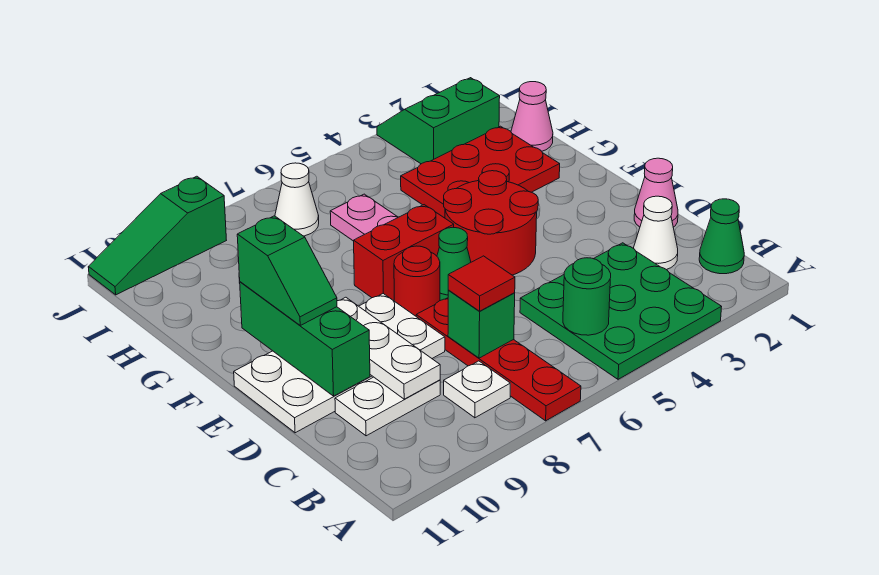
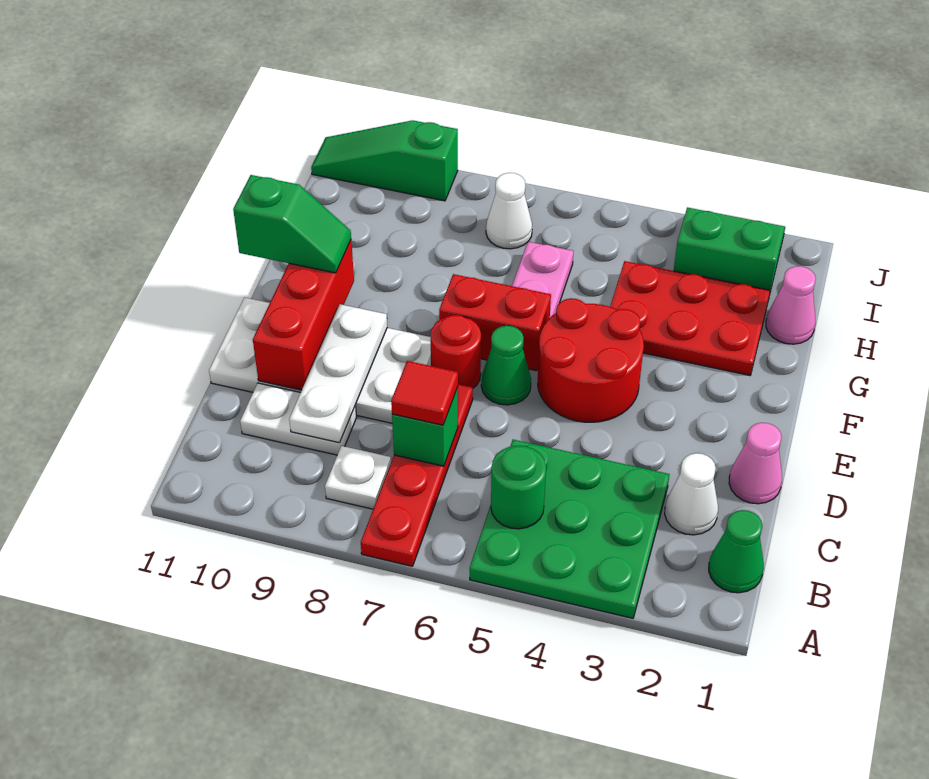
green brick D10:F10 level 2 -> red brick D10:F10 level 2
green slope E10:F10 level 3 top F -> green slope F10:F11 level 3 top 11

